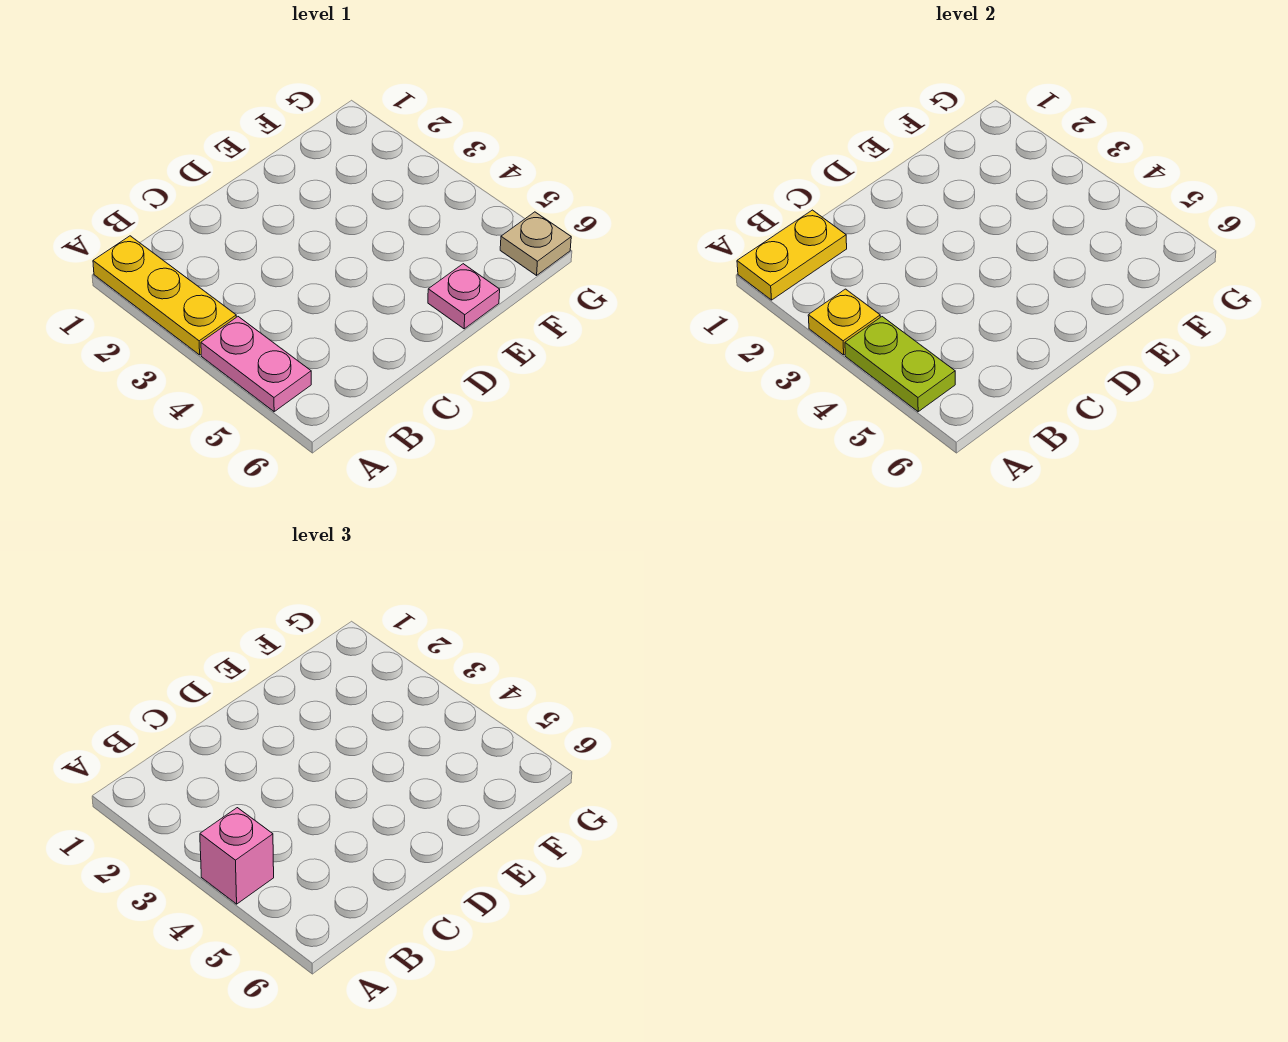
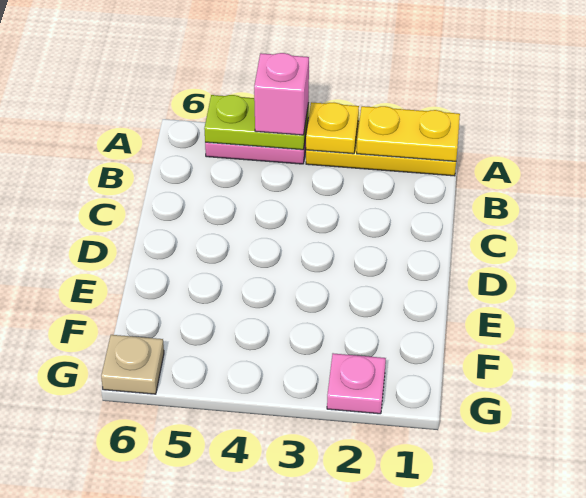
yellow plate A1:B1 level 2 -> yellow plate A1:A2 level 2
pink plate E6 level 1 -> pink plate G2 level 1

